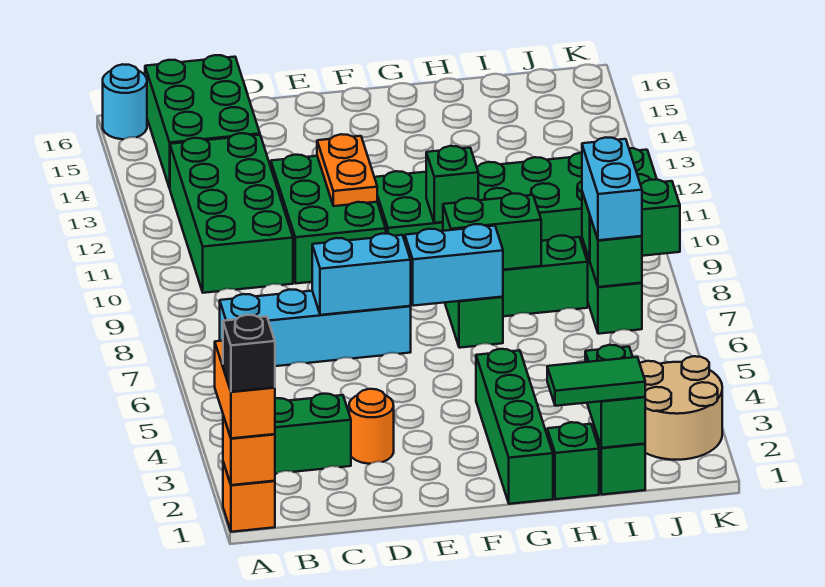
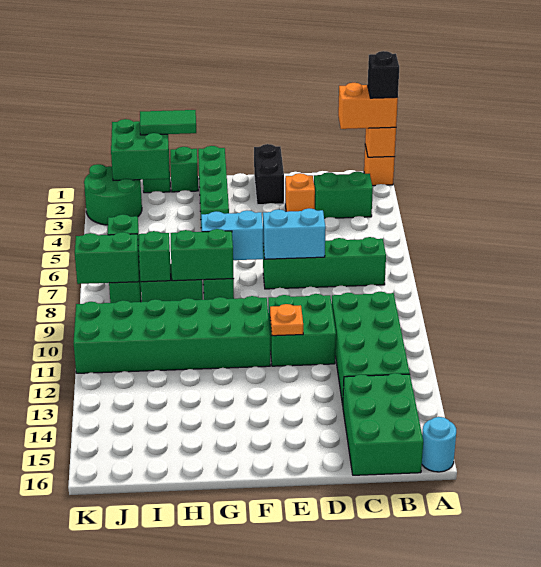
orange brick A1:A2 level 3 -> orange brick A1:B1 level 3
cyan brick B7:E7 level 1 -> green brick B7:E7 level 1
orange round brick D3 level 1 -> orange brick D3 level 1
green brick D10:E12 level 1 -> green brick D10:E11 level 1
none -> black brick E1:E2 level 1
orange plate E11:E12 level 2 -> orange plate E11 level 2
green brick G10 level 2 -> green brick I8 level 2
green brick I1:I2 level 2 -> green brick I1:J2 level 2
tan round brick J2:K3 level 1 -> green round brick J2:K3 level 1
cyan brick J7:J8 level 3 -> none

